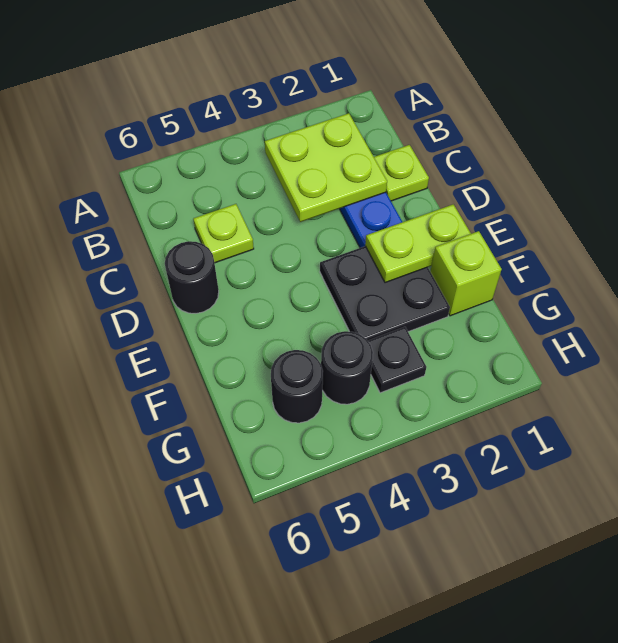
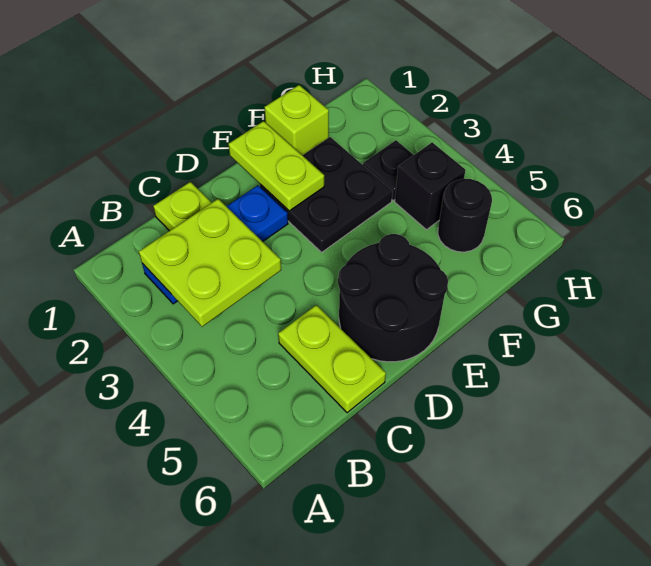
lime plate C5 level 1 -> lime plate C5:C6 level 1
black round brick D6 level 1 -> black round brick D5:E6 level 1
black round brick G4 level 1 -> black brick G4 level 1

